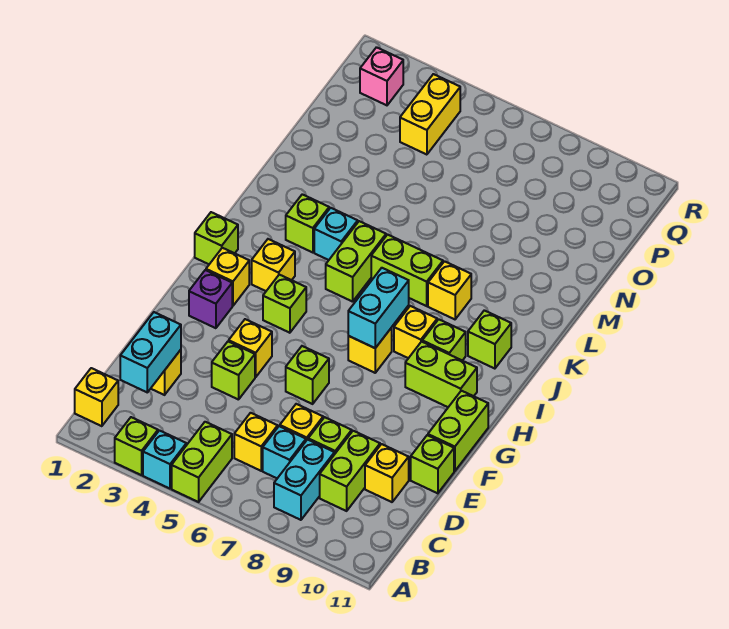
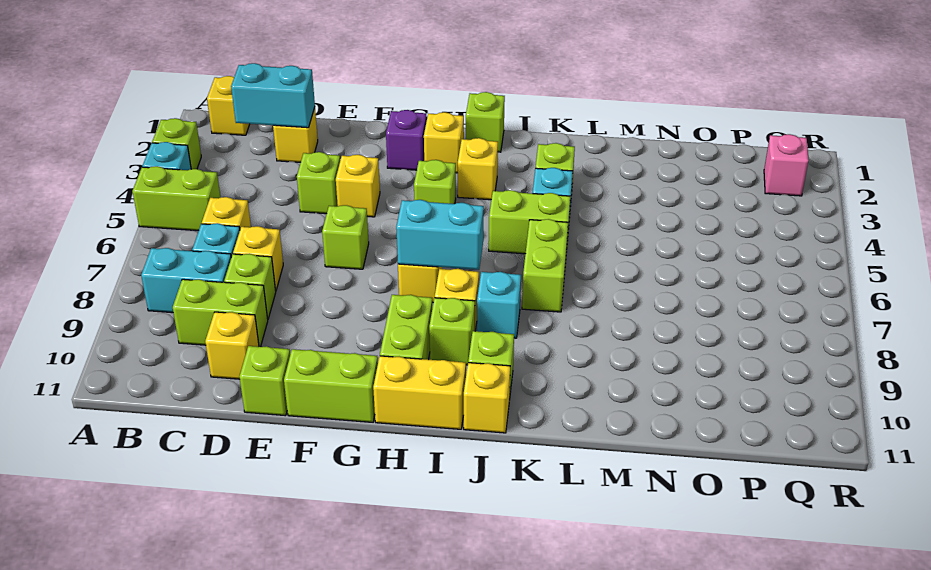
none -> cyan brick J8 level 1
yellow brick K8 level 1 -> yellow brick J11 level 1
yellow brick P4:Q4 level 1 -> yellow brick H11:I11 level 1

